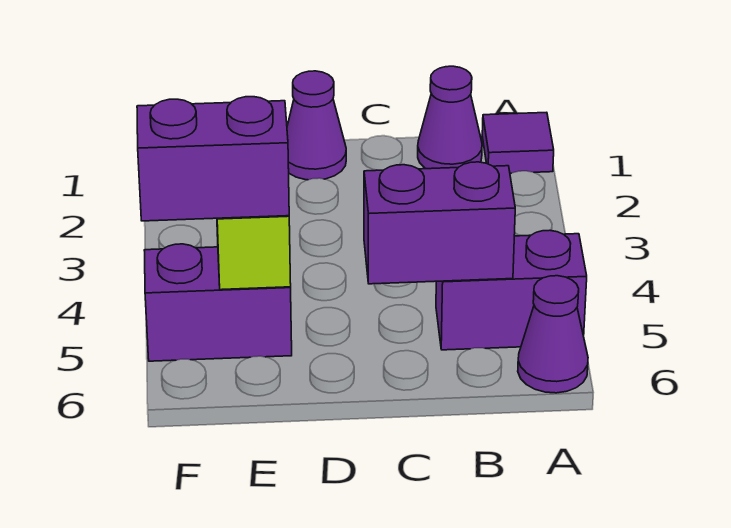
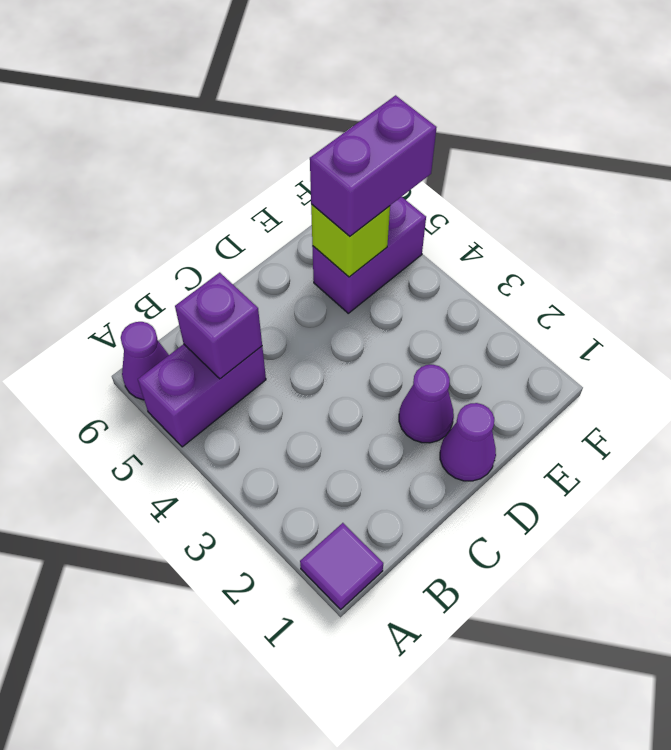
purple cone B1 level 1 -> purple cone D2 level 1
purple brick B5:C5 level 2 -> purple brick B5 level 2

